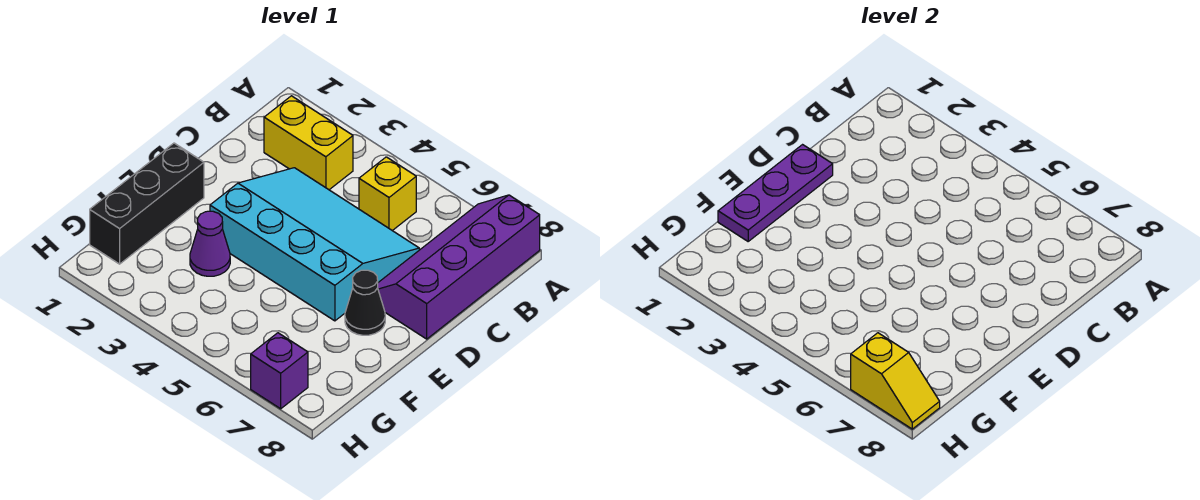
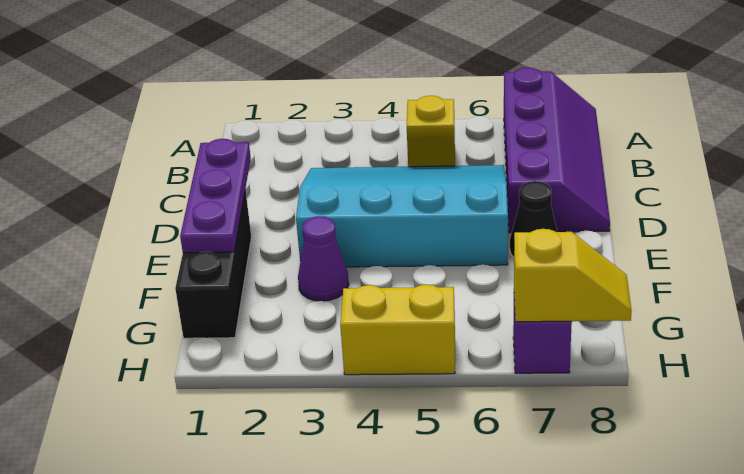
purple slope A7:D8 level 1 top 8 -> purple slope A7:D8 level 1 top 7
yellow brick B2:B3 level 1 -> yellow brick H4:H5 level 1

